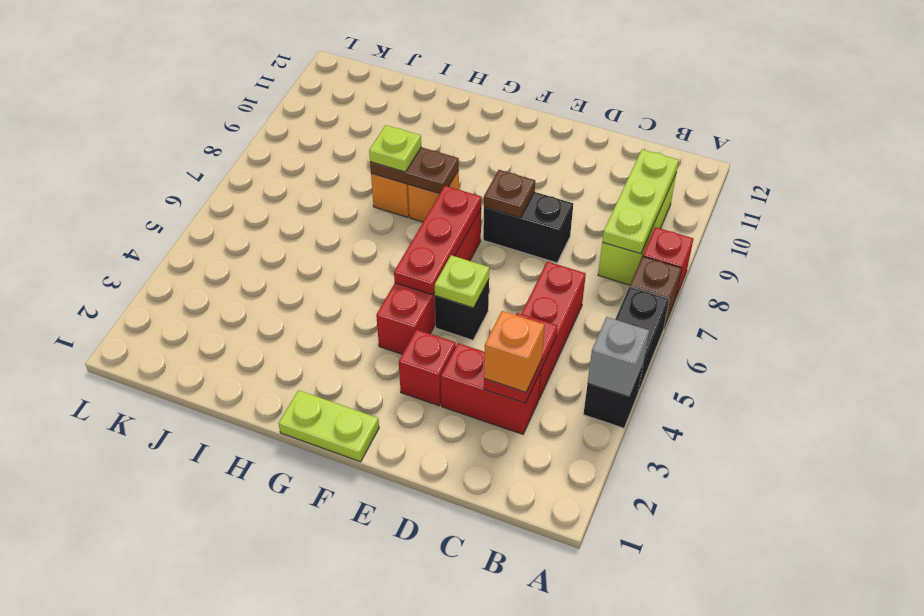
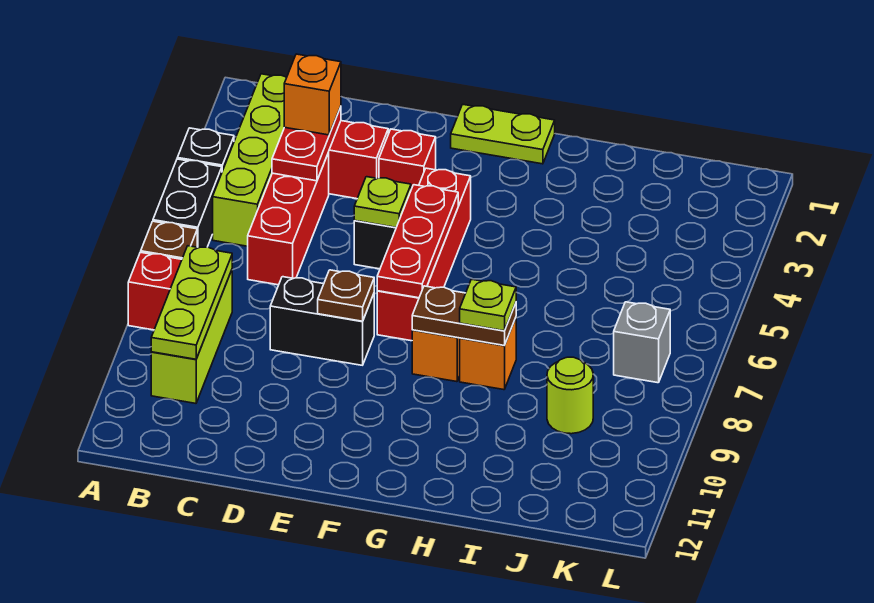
grey brick A4 level 2 -> grey brick K7 level 1
none -> lime brick B2:B5 level 1
none -> lime round brick J9 level 1

